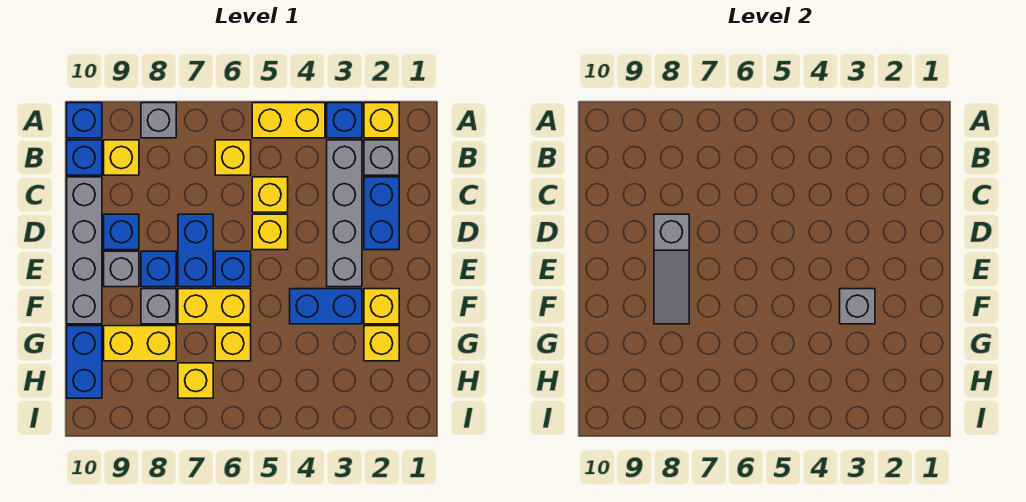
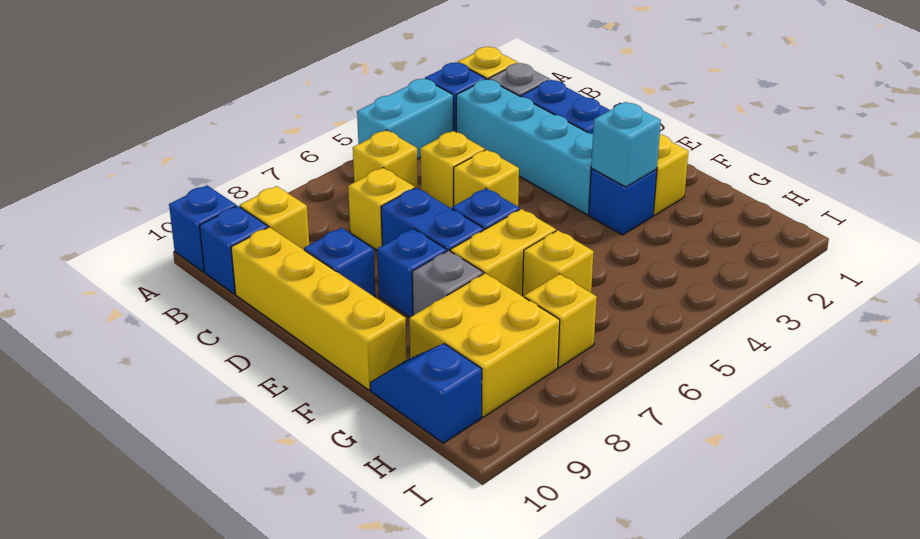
yellow brick A4:A5 level 1 -> cyan brick A4:A5 level 1
grey brick A8 level 1 -> none
grey brick B3:E3 level 1 -> cyan brick B3:E3 level 1
grey brick C10:F10 level 1 -> yellow brick C10:F10 level 1
grey slope D8:F8 level 2 top D -> none
grey brick E9 level 1 -> none
blue brick F3:F4 level 1 -> blue brick F3 level 1
grey brick F3 level 2 -> cyan brick F3 level 2
yellow brick G2 level 1 -> yellow brick C7 level 1
yellow brick G8:G9 level 1 -> yellow brick G8:H9 level 1
blue brick G10:H10 level 1 -> blue slope G10:H10 level 1 top H

